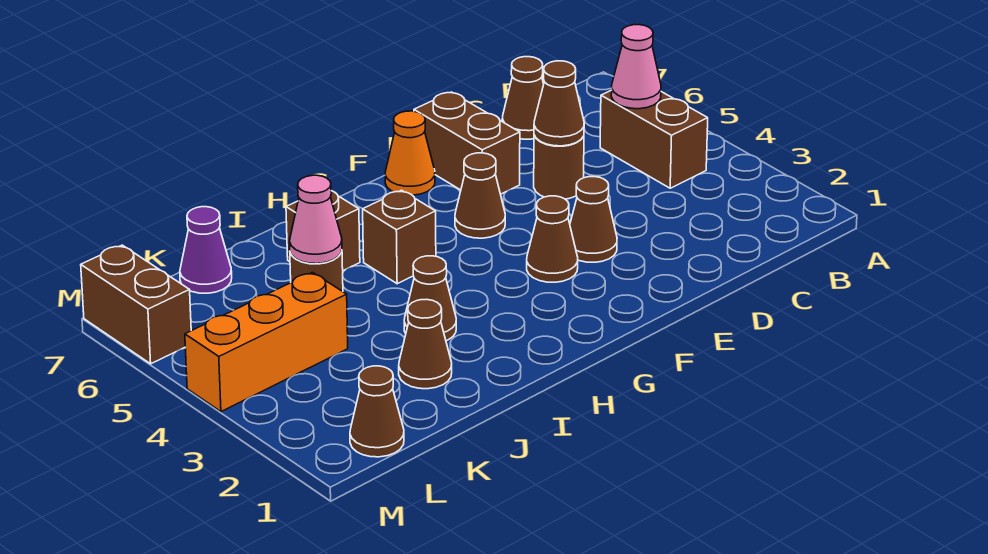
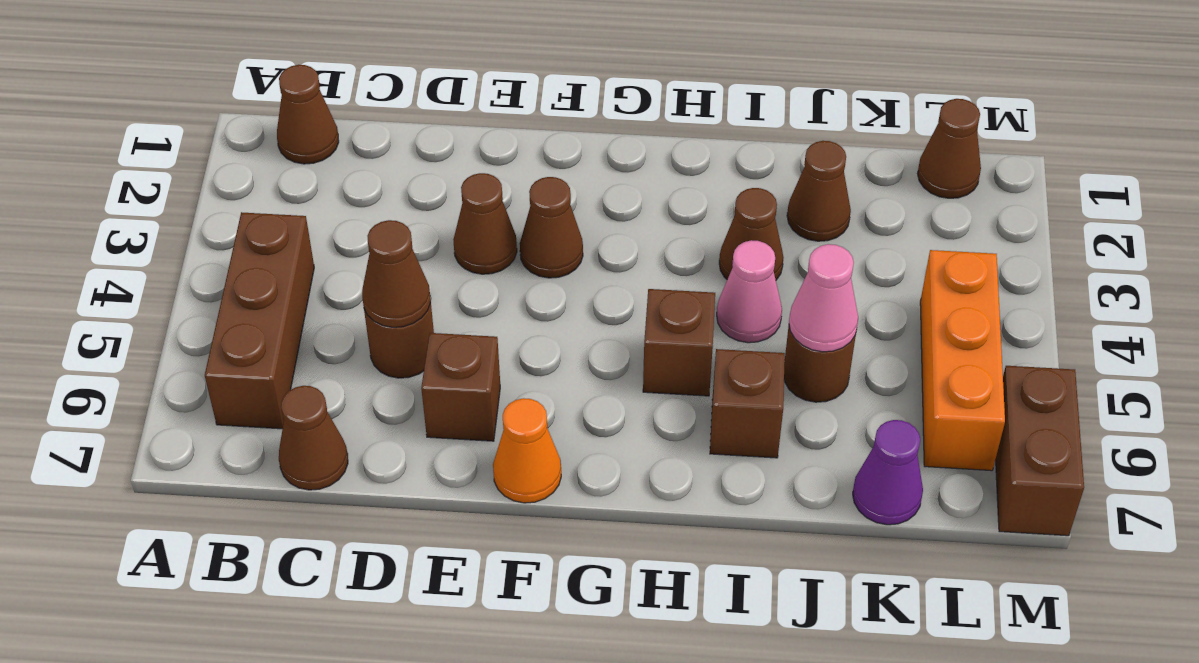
brown brick B4:B5 level 1 -> brown brick B4:B6 level 1
pink cone B5 level 2 -> pink cone I4 level 1
brown brick E6:E7 level 1 -> brown brick E6 level 1
brown cone F5 level 1 -> brown cone B1 level 1
orange brick K4:M4 level 1 -> orange brick L4:L6 level 1

